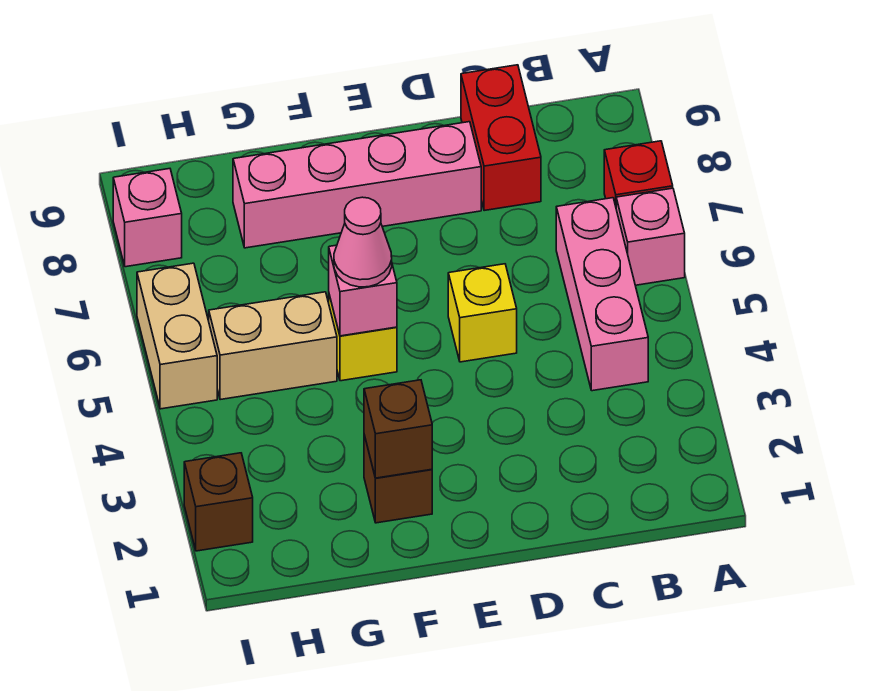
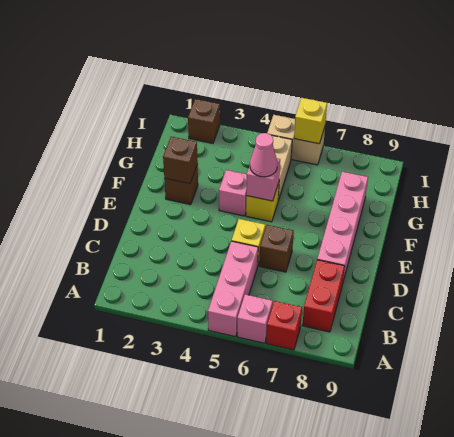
pink brick B4:B6 level 1 -> pink brick A5:C5 level 1
red brick C8:C9 level 1 -> red brick B8:C8 level 1
none -> brown brick D6 level 1
none -> yellow brick I6 level 2
pink brick I8 level 1 -> pink brick F4 level 1

